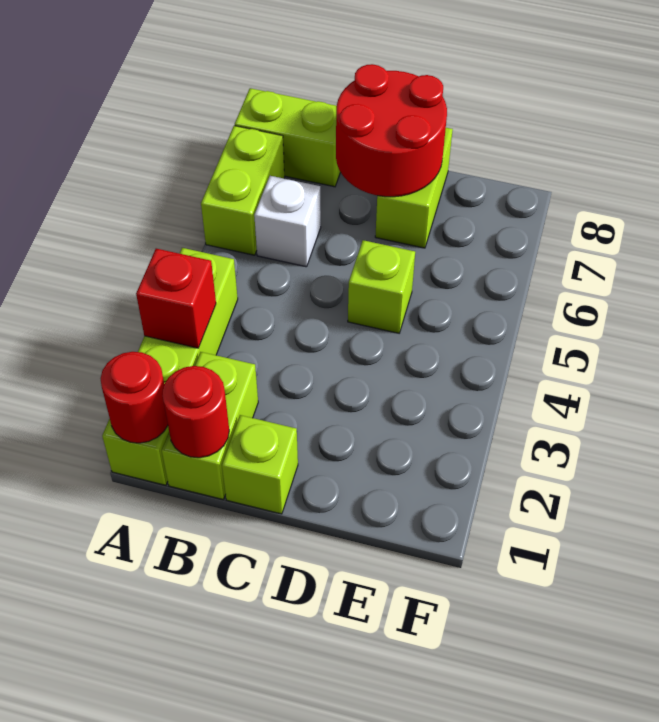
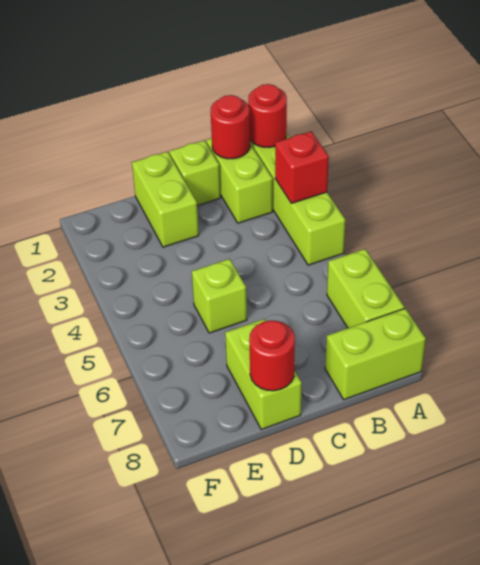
white brick B6 level 1 -> none
red round brick C7:D8 level 2 -> red round brick D8 level 2
none -> lime brick D1:D2 level 1

